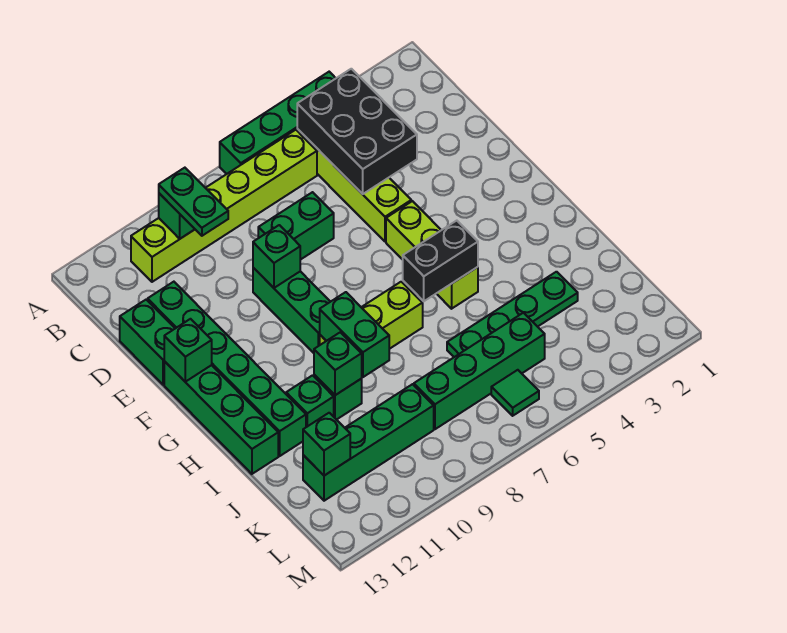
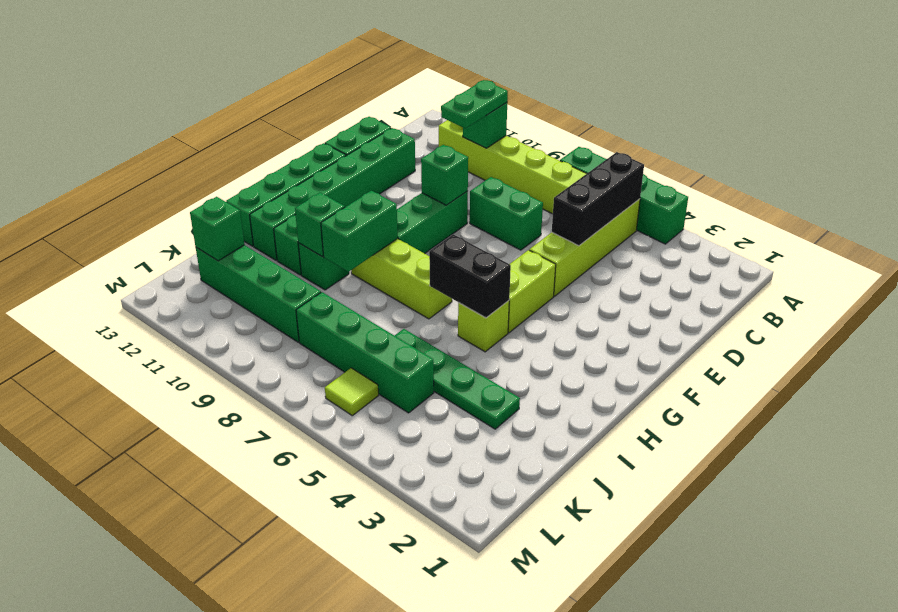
black brick B4:D5 level 2 -> black brick B5:D5 level 2
green brick F13 level 2 -> none
green tile L6 level 1 -> lime tile L6 level 1

